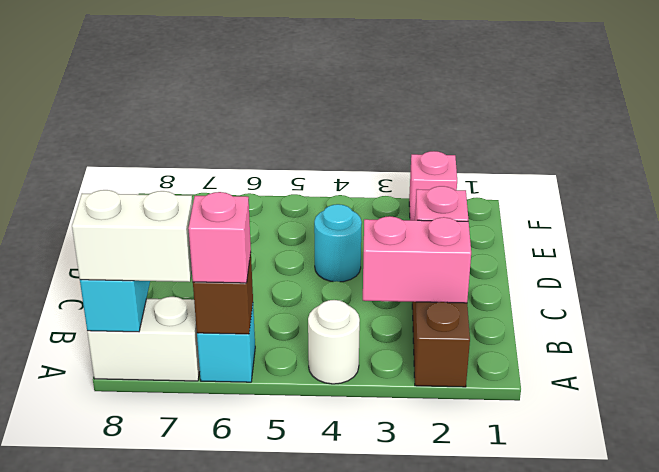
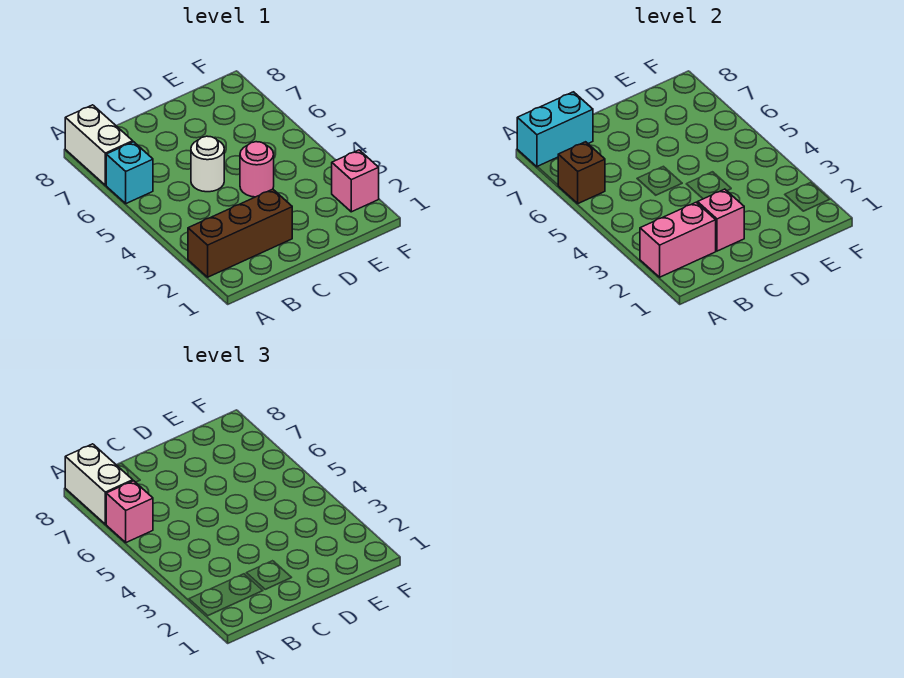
white round brick A4 level 1 -> white round brick C5 level 1
pink brick B2:B3 level 2 -> pink brick A2:B2 level 2
cyan round brick D4 level 1 -> pink round brick D4 level 1

